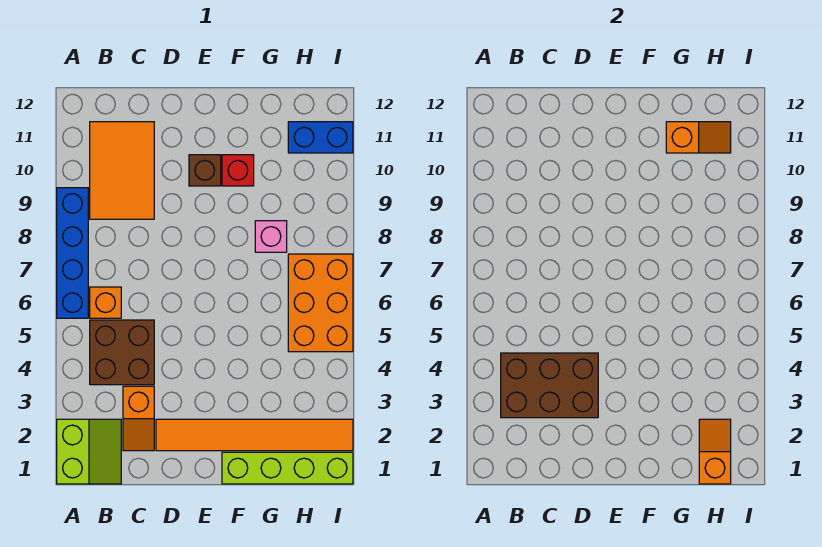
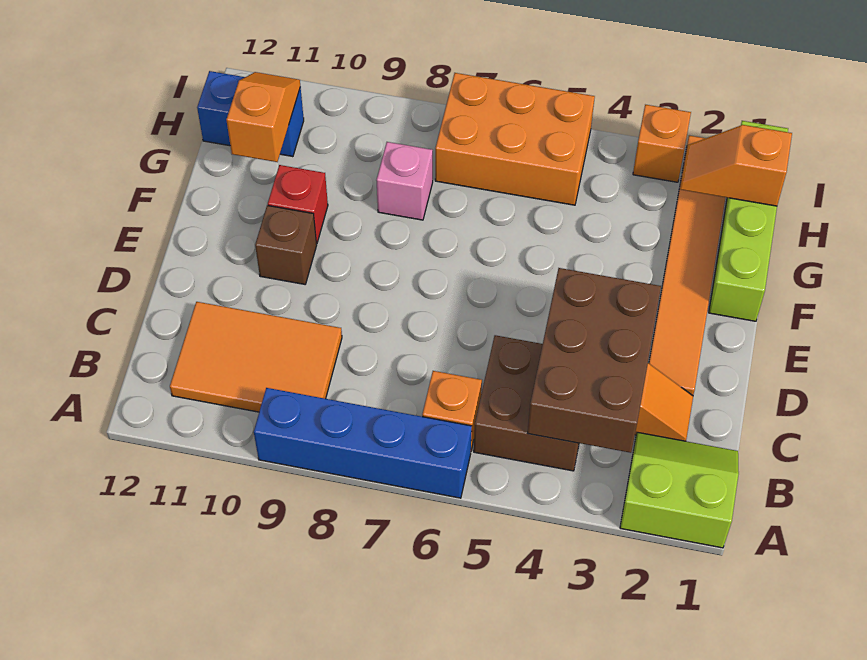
blue brick H11:I11 level 1 -> blue brick H11:H12 level 1
none -> orange brick I3 level 1

